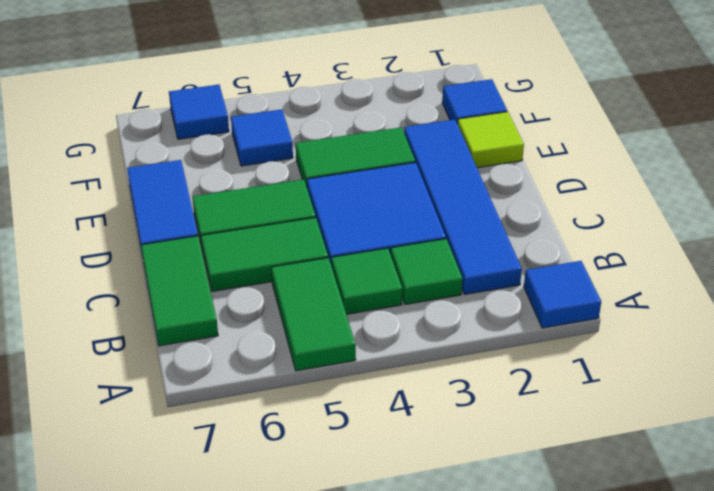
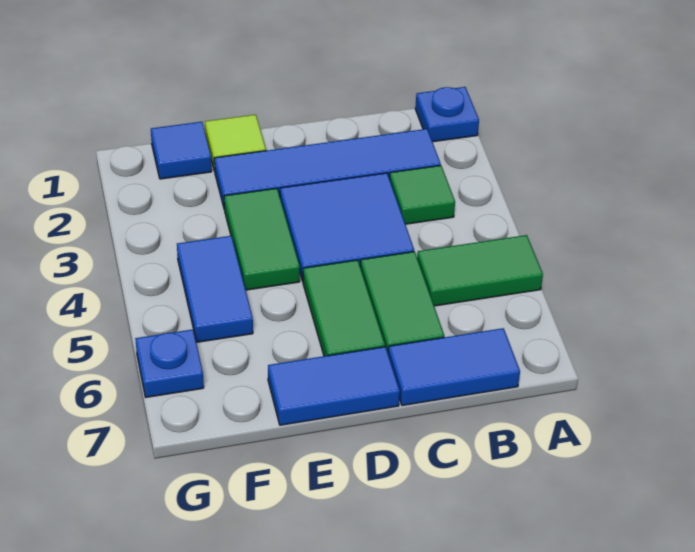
blue tile A1 level 1 -> blue plate A1 level 1
green tile B4 level 1 -> none
green tile B7:C7 level 1 -> blue tile B7:C7 level 1
blue tile F5 level 1 -> blue tile F4:F5 level 1
blue tile G6 level 1 -> blue plate G6 level 1

